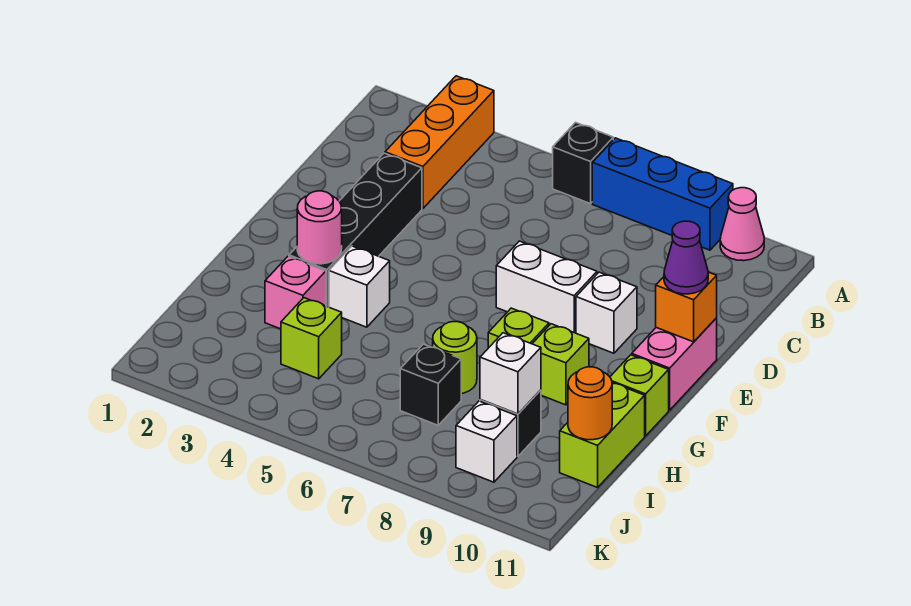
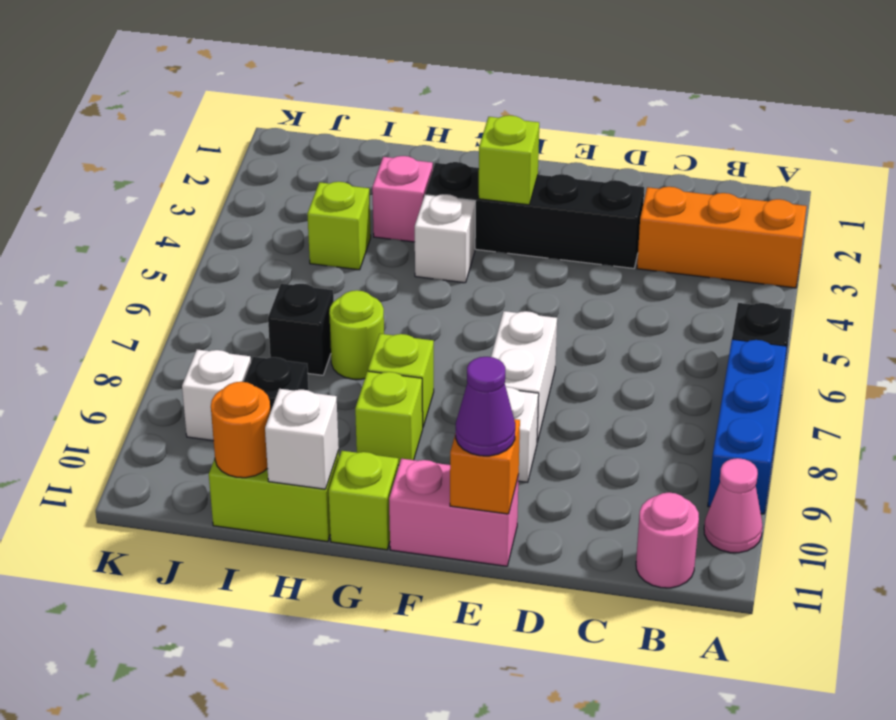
none -> lime brick F3 level 2
pink round brick G3 level 2 -> pink round brick B11 level 1
white brick I9 level 2 -> white brick H11 level 2

